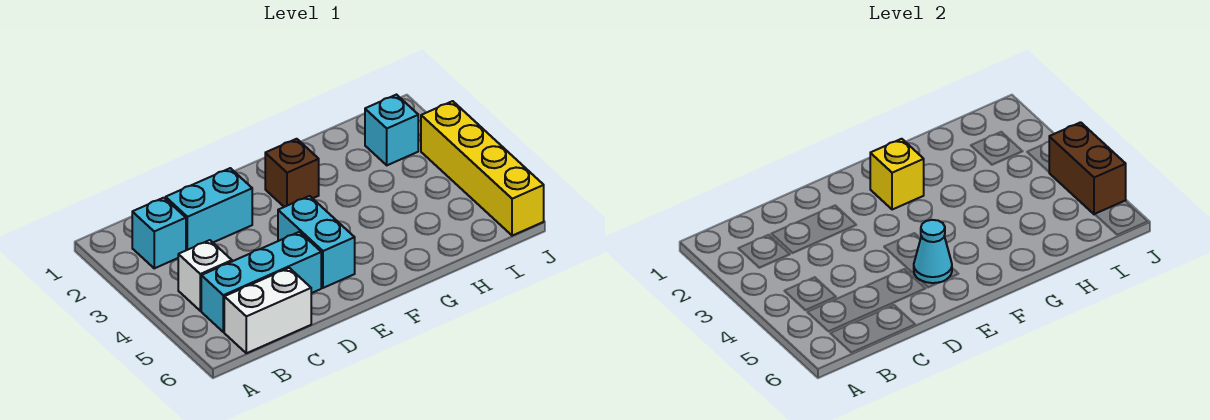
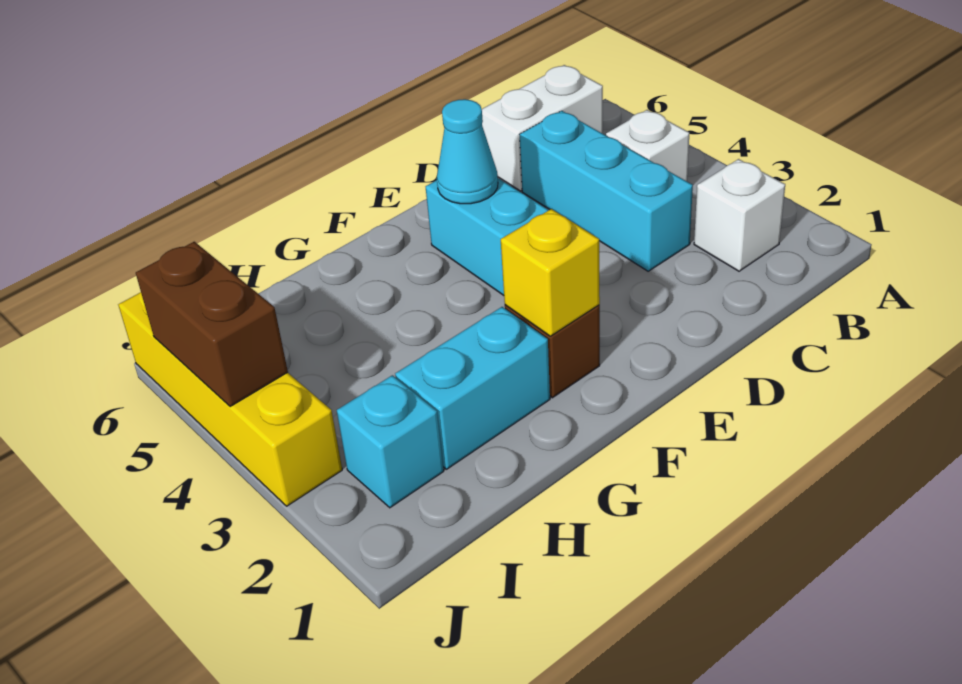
cyan brick B2 level 1 -> white brick B2 level 1
cyan brick B5:D5 level 1 -> cyan brick C3:C5 level 1
cyan brick C2:D2 level 1 -> cyan brick G2:H2 level 1

